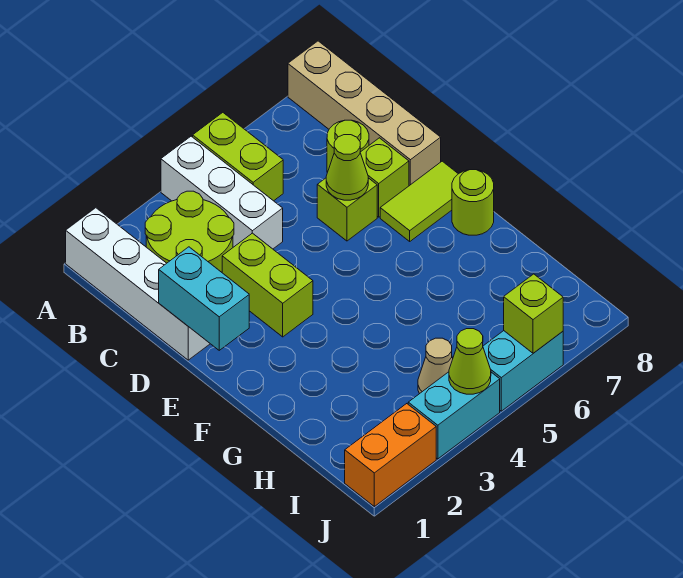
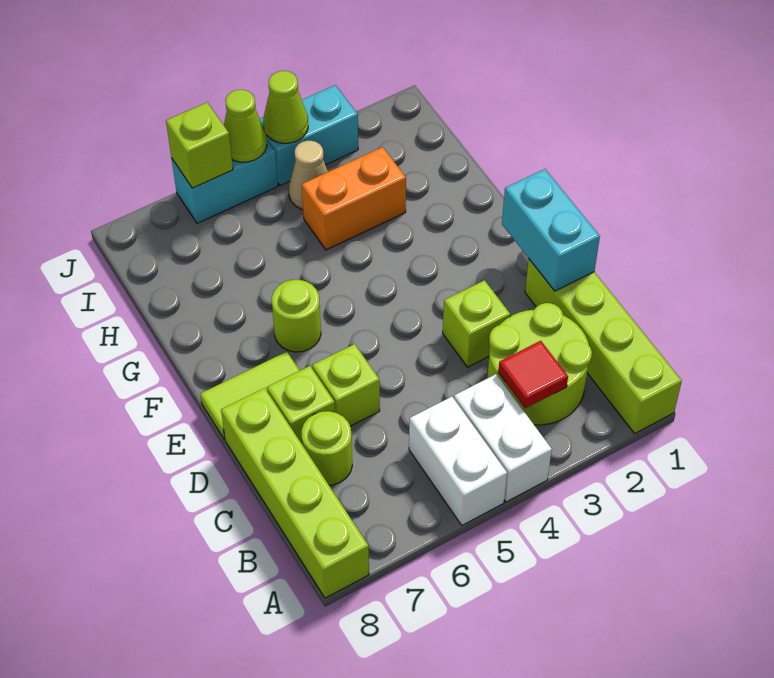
white brick A1:D1 level 1 -> lime brick A1:D1 level 1
white brick A4:C4 level 1 -> white brick A4:B4 level 1
lime brick A5:B5 level 1 -> white brick A5:B5 level 1
tan brick A8:D8 level 1 -> lime brick A8:D8 level 1
none -> red tile B3 level 2
lime brick D3:E3 level 1 -> lime brick D3 level 1
lime cone D6 level 2 -> lime cone J5 level 2
lime round brick F8 level 1 -> lime round brick F6 level 1
orange brick J1:J2 level 1 -> orange brick H3:H4 level 1

